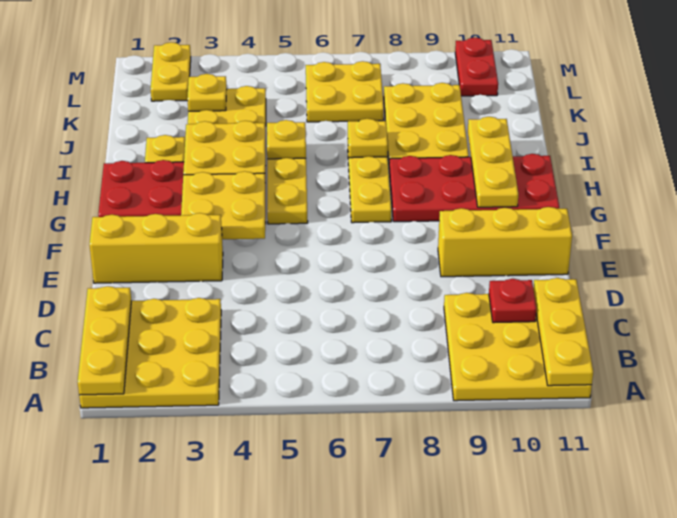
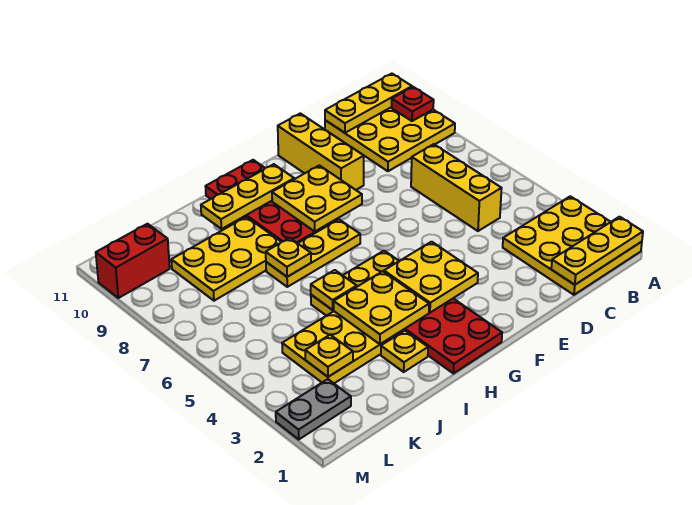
red plate C10 level 2 -> red plate A10 level 2
yellow brick E1:E3 level 1 -> yellow brick C5:C7 level 1
yellow plate K6:L7 level 1 -> yellow plate F8:G9 level 2
yellow plate L2:M2 level 1 -> grey plate L2:M2 level 1
red plate L10:M10 level 1 -> red brick L10:M10 level 1

